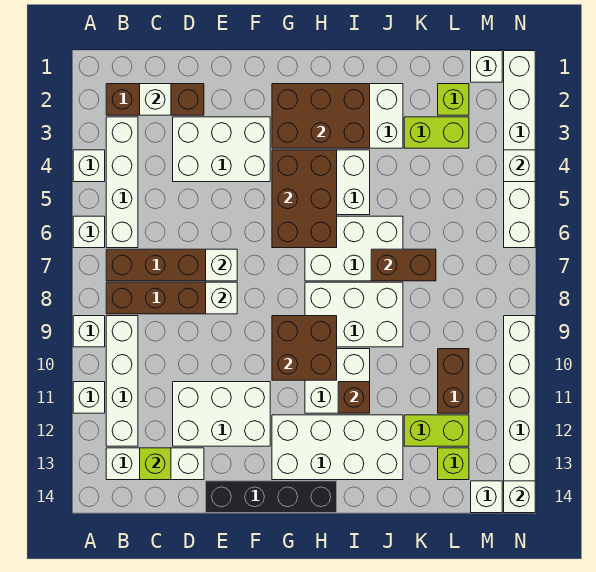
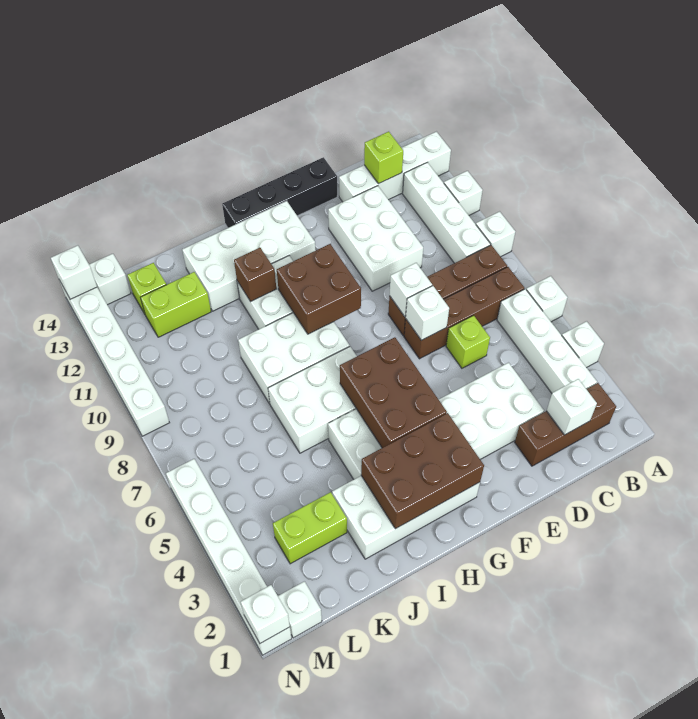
white brick B13:D13 level 1 -> white brick A13:D13 level 1
white brick D11:F12 level 1 -> white brick D10:E12 level 1
brown brick J7:K7 level 2 -> none
lime brick L2 level 1 -> lime brick D6 level 1
brown brick L10:L11 level 1 -> none
white brick N4 level 2 -> white brick N1 level 2

